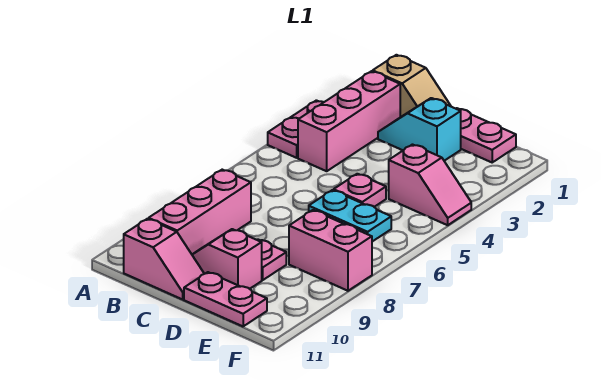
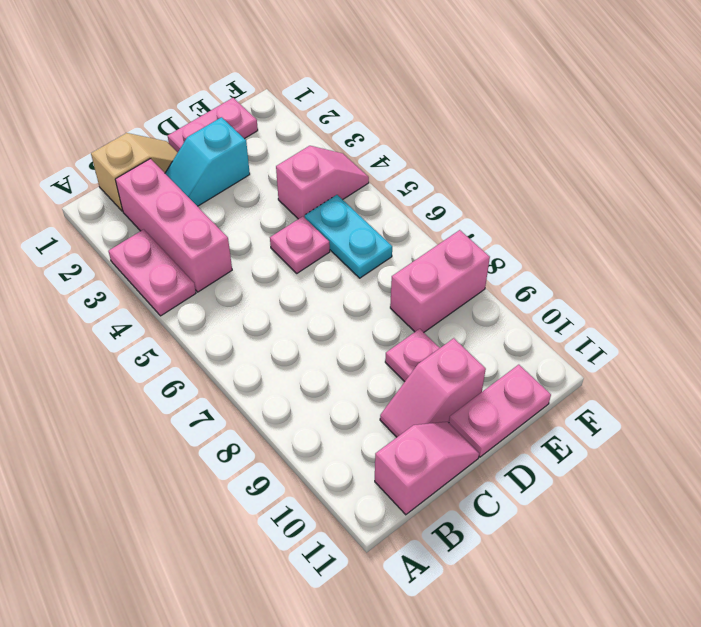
pink brick B8:B10 level 1 -> none
cyan plate D6:E6 level 1 -> cyan plate E5:E6 level 1

